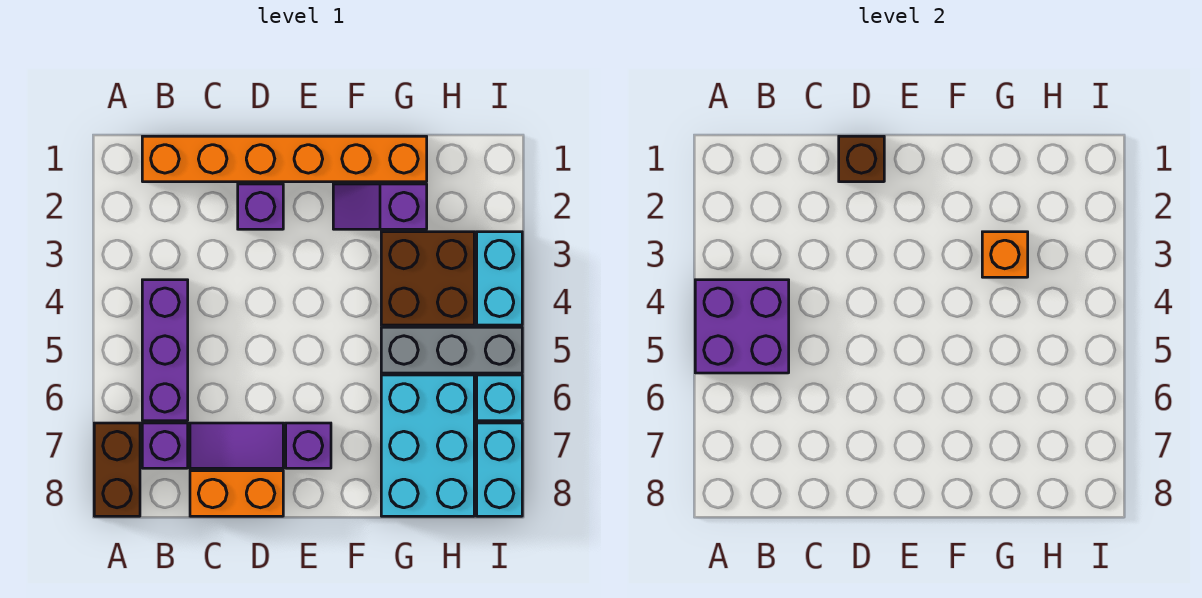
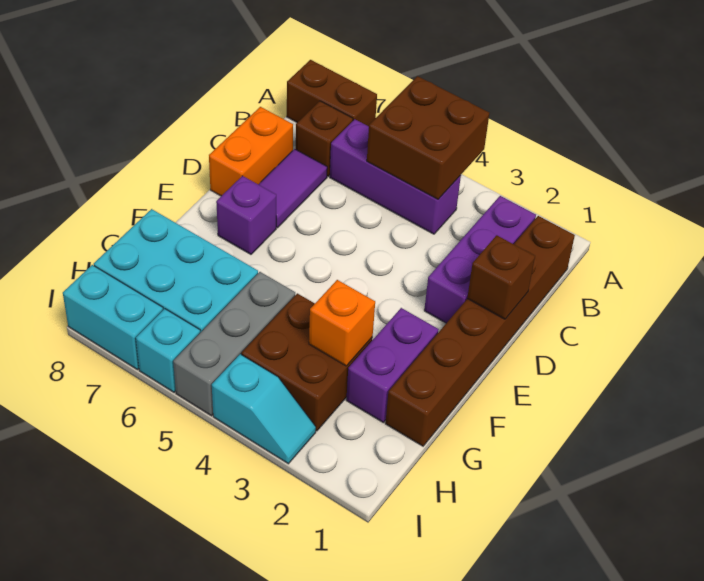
purple brick A4:B5 level 2 -> brown brick A4:B5 level 2
orange brick B1:G1 level 1 -> brown brick B1:G1 level 1
purple brick B7 level 1 -> brown brick B7 level 1
purple brick D2 level 1 -> purple brick B2:D2 level 1
purple slope F2:G2 level 1 top G -> purple brick F2:G2 level 1
cyan brick I3:I4 level 1 -> cyan slope I3:I4 level 1 top 4

